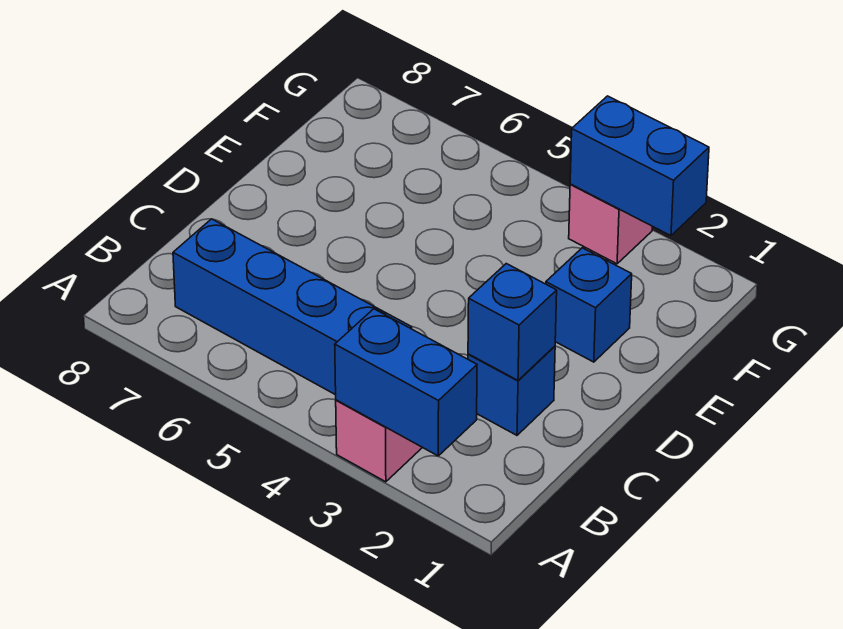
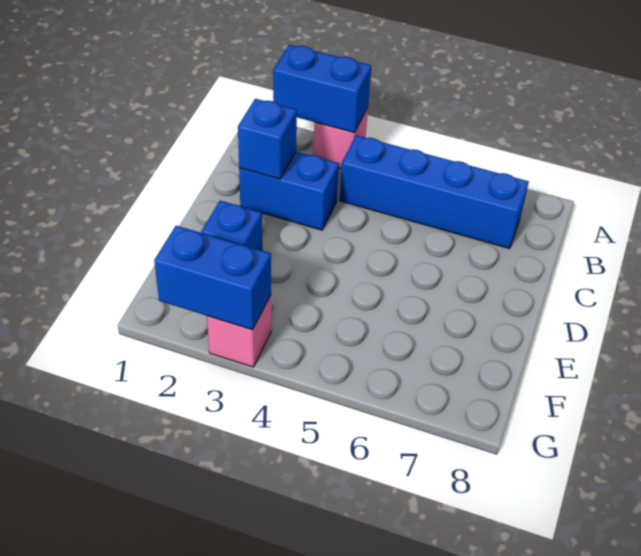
blue brick C2 level 1 -> blue brick C2:C3 level 1

